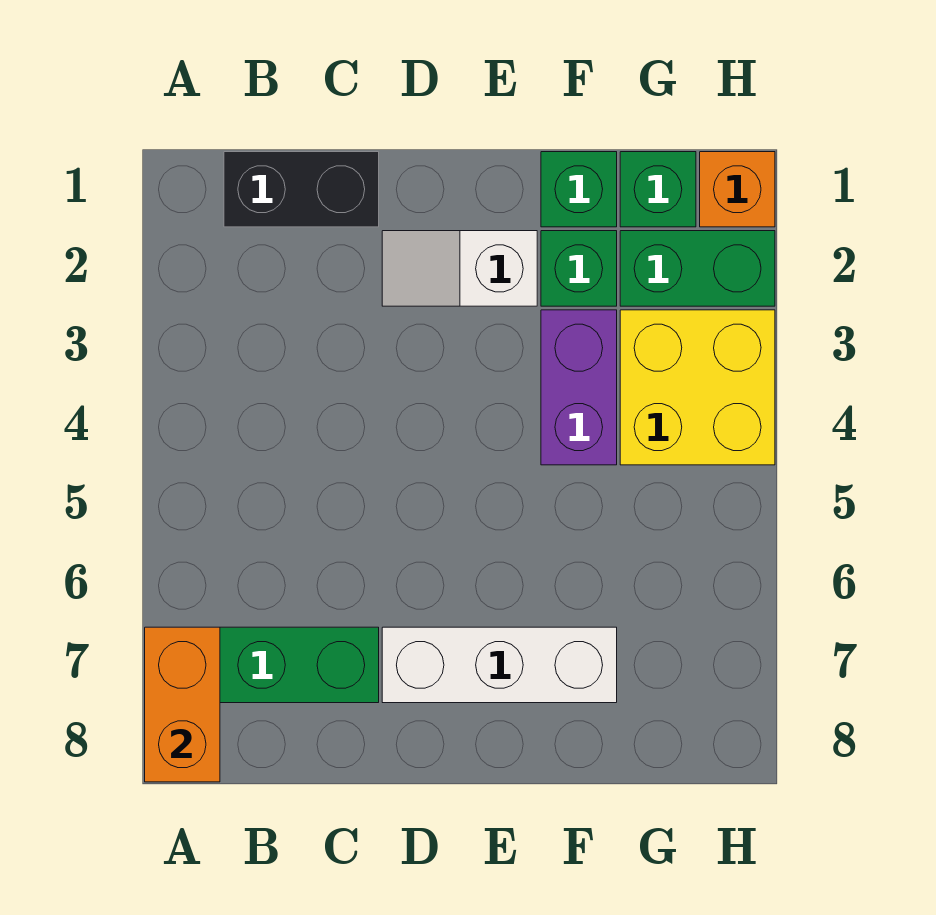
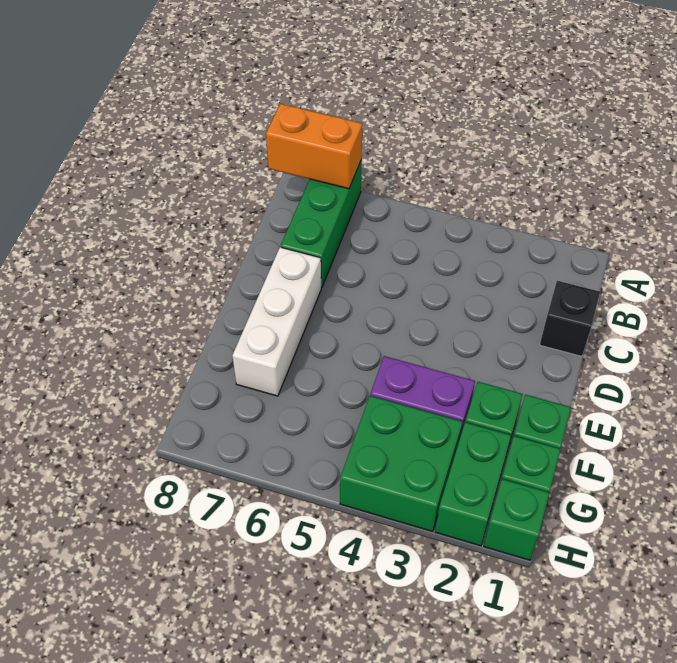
black brick B1:C1 level 1 -> black brick C1 level 1
white slope D2:E2 level 1 top E -> none
yellow brick G3:H4 level 1 -> green brick G3:H4 level 1
orange brick H1 level 1 -> green brick H1 level 1

